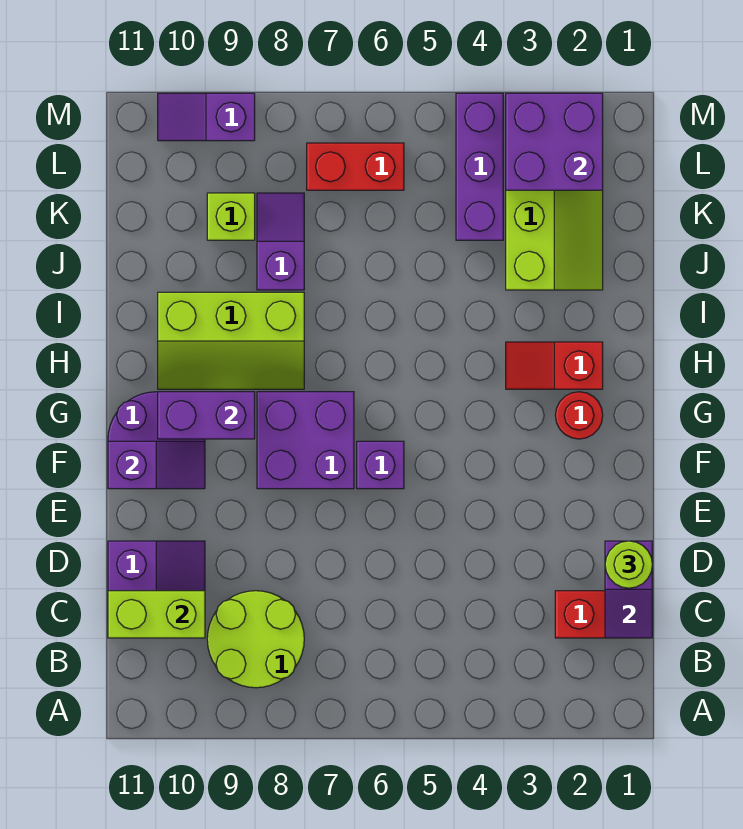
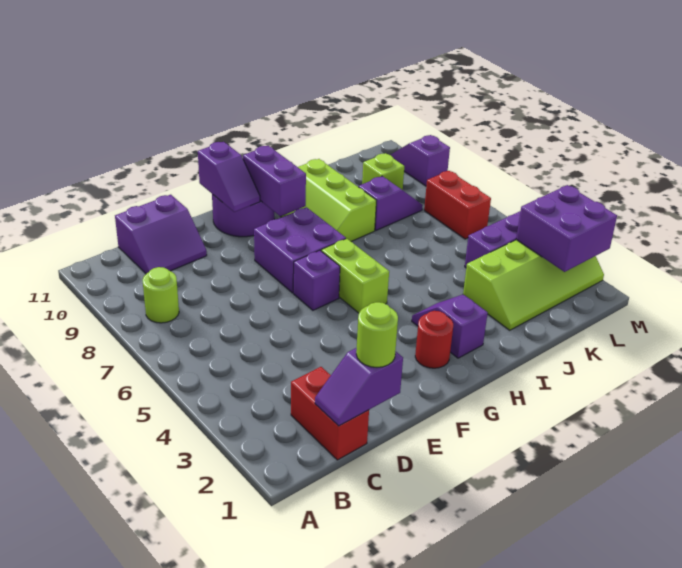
lime round brick B8:C9 level 1 -> lime round brick B8 level 1
lime brick C10:C11 level 2 -> lime brick G5:G6 level 1
red slope H2:H3 level 1 top 2 -> purple slope H2:H3 level 1 top 2

